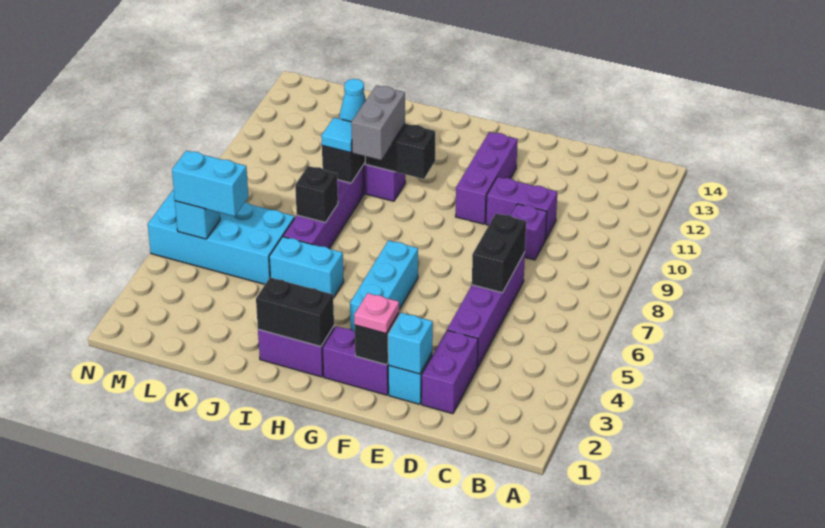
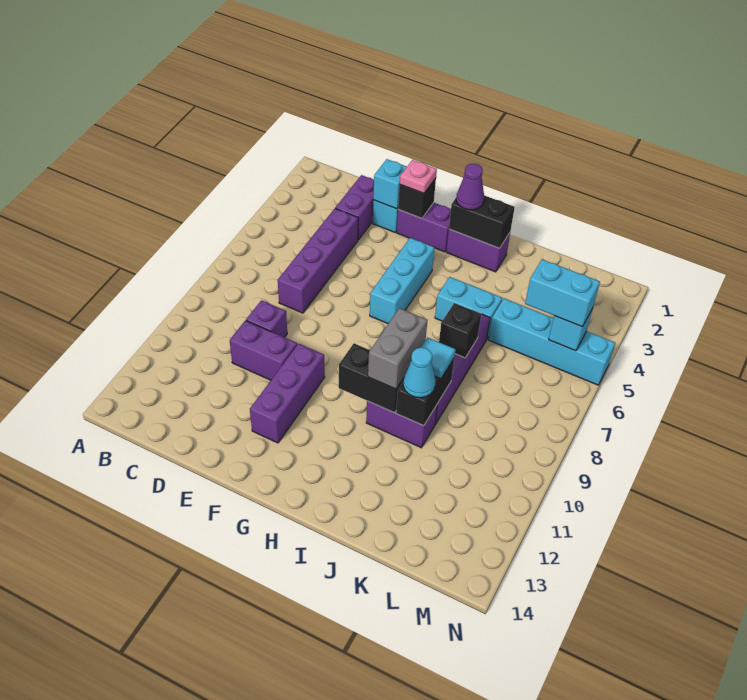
black brick D6:D7 level 2 -> none
none -> purple cone H2 level 3
cyan brick K5:N6 level 1 -> cyan brick K5:N5 level 1

